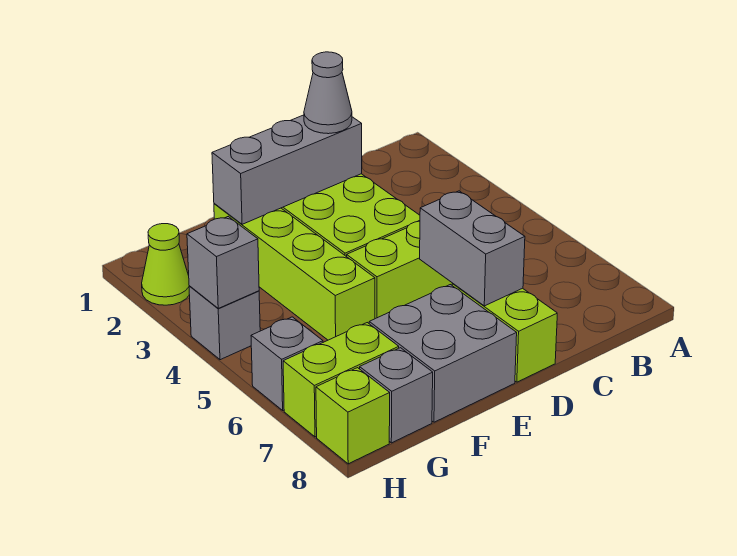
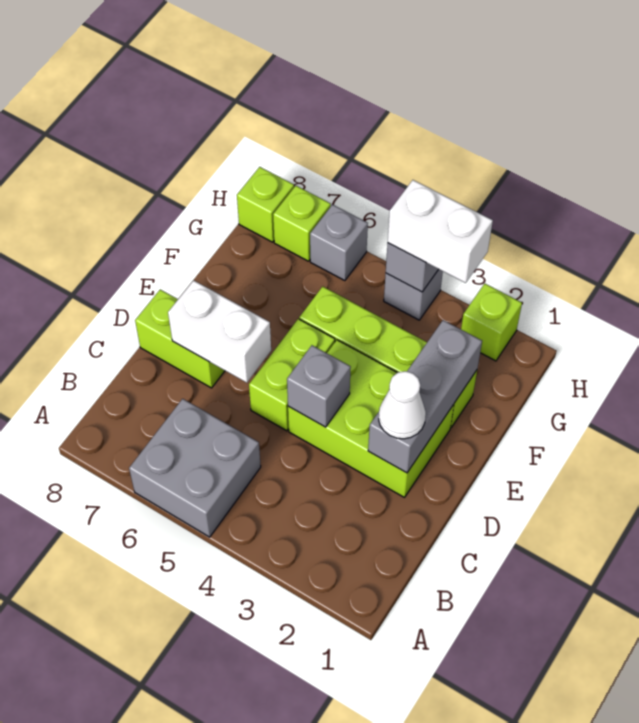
grey cone D2 level 3 -> white cone D2 level 3
grey brick D6:D7 level 2 -> white brick D6:D7 level 2
grey brick E7:F8 level 1 -> grey brick A5:B6 level 1
lime brick G7:H7 level 1 -> lime brick H7 level 1
grey brick G8 level 1 -> grey brick D4 level 2
lime cone H2 level 1 -> lime brick H2 level 1
none -> white brick H3:H4 level 3

